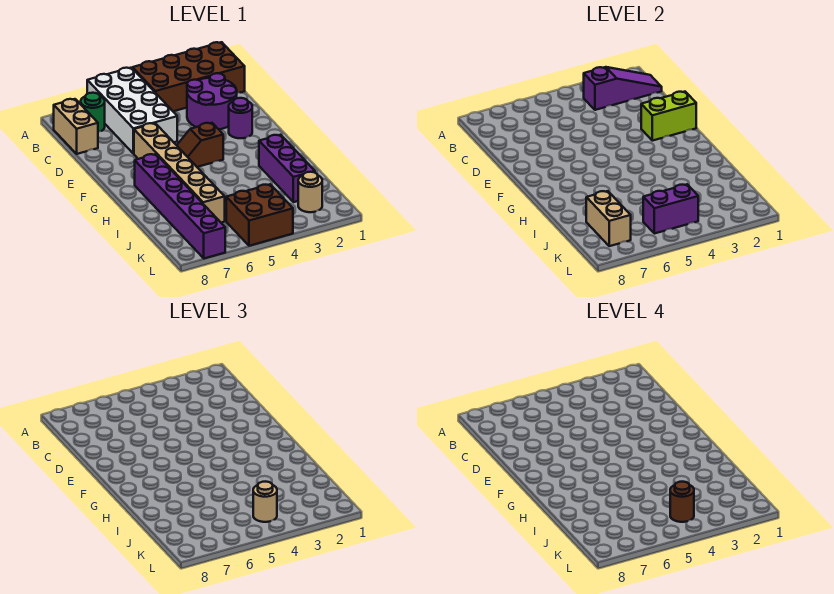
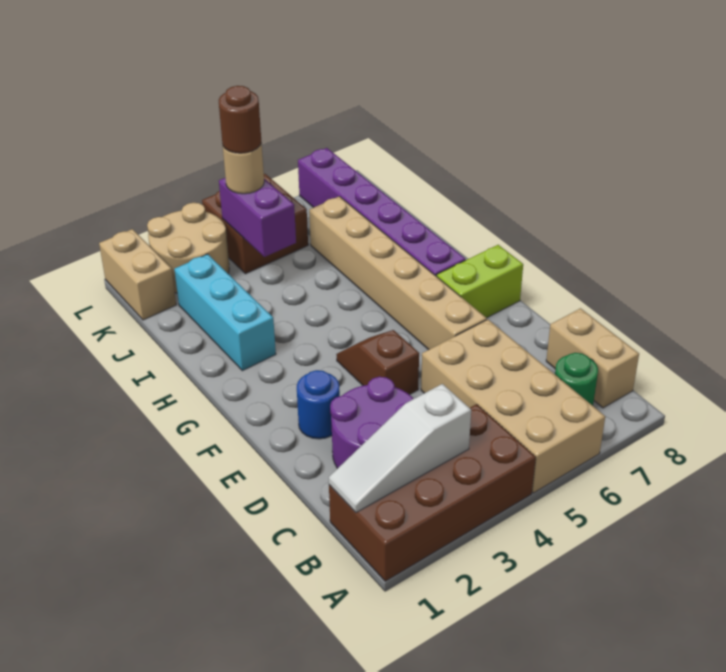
white brick A5:D6 level 1 -> tan brick A5:D6 level 1
purple slope B1:B3 level 2 top 3 -> white slope B1:B3 level 2 top 3
lime brick E1:E2 level 2 -> lime brick F7:F8 level 1
purple round brick E2 level 1 -> blue round brick E2 level 1
brown slope F4:F5 level 1 top 4 -> brown slope E4:F4 level 1 top E
purple brick H2:J2 level 1 -> cyan brick H2:J2 level 1
tan brick J7:K7 level 2 -> tan brick K1:L1 level 1
tan round brick K2 level 1 -> tan round brick K2:L3 level 1
purple brick K4:K5 level 2 -> purple brick J4:K4 level 2

